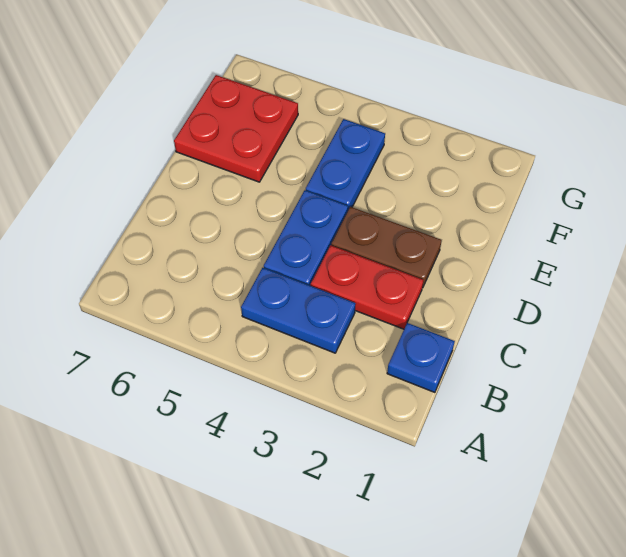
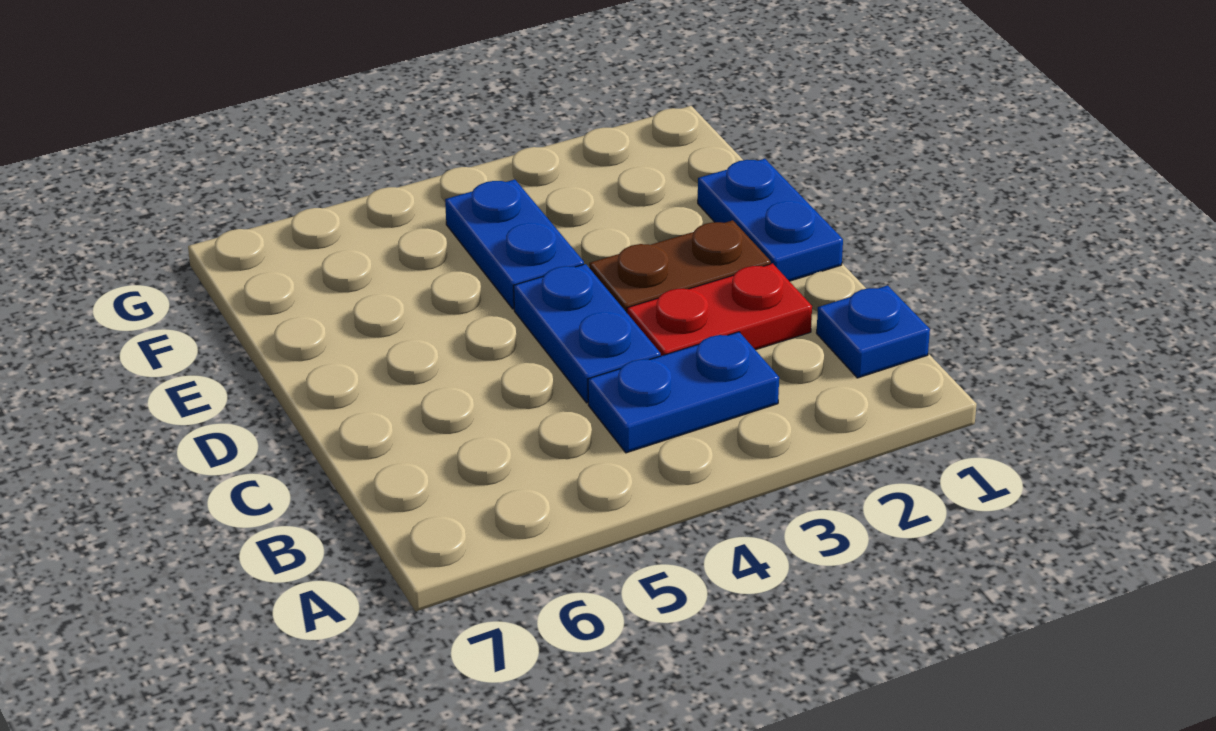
none -> blue plate D1:E1 level 1
red plate E6:F7 level 1 -> none

